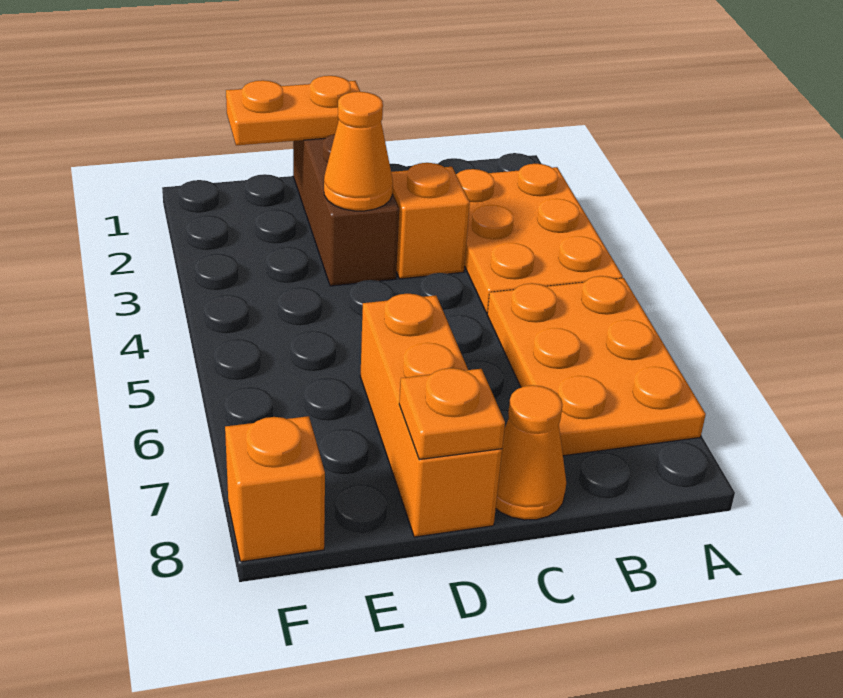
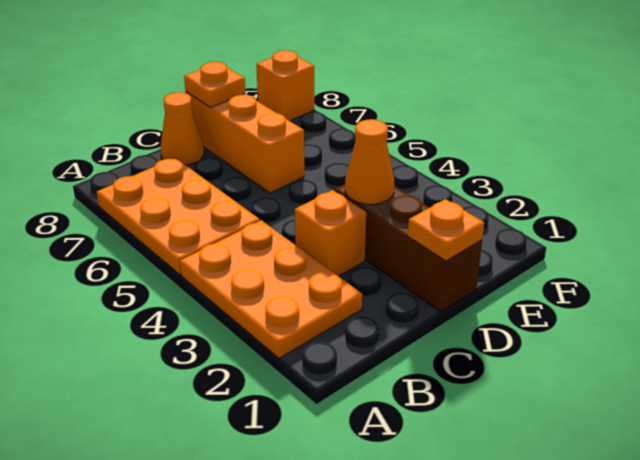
orange plate D1:E1 level 2 -> orange plate D1 level 2

